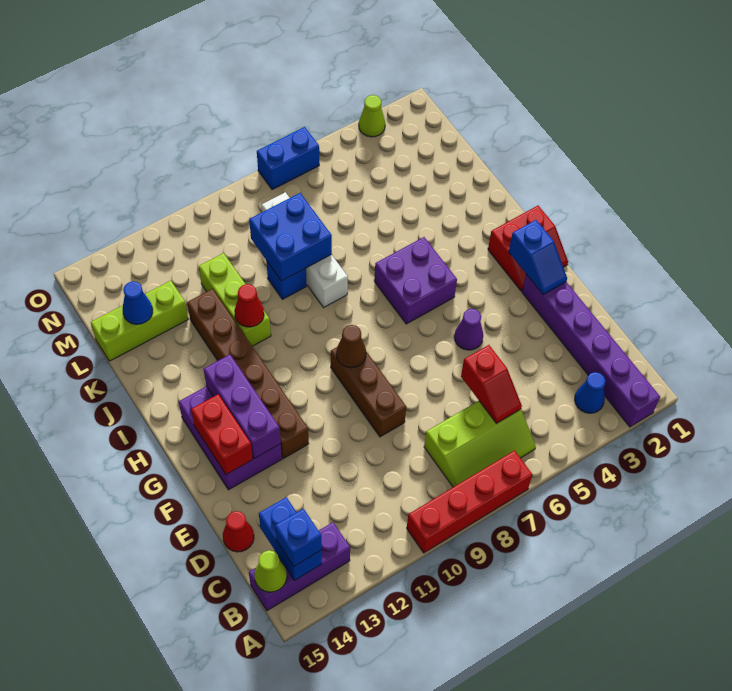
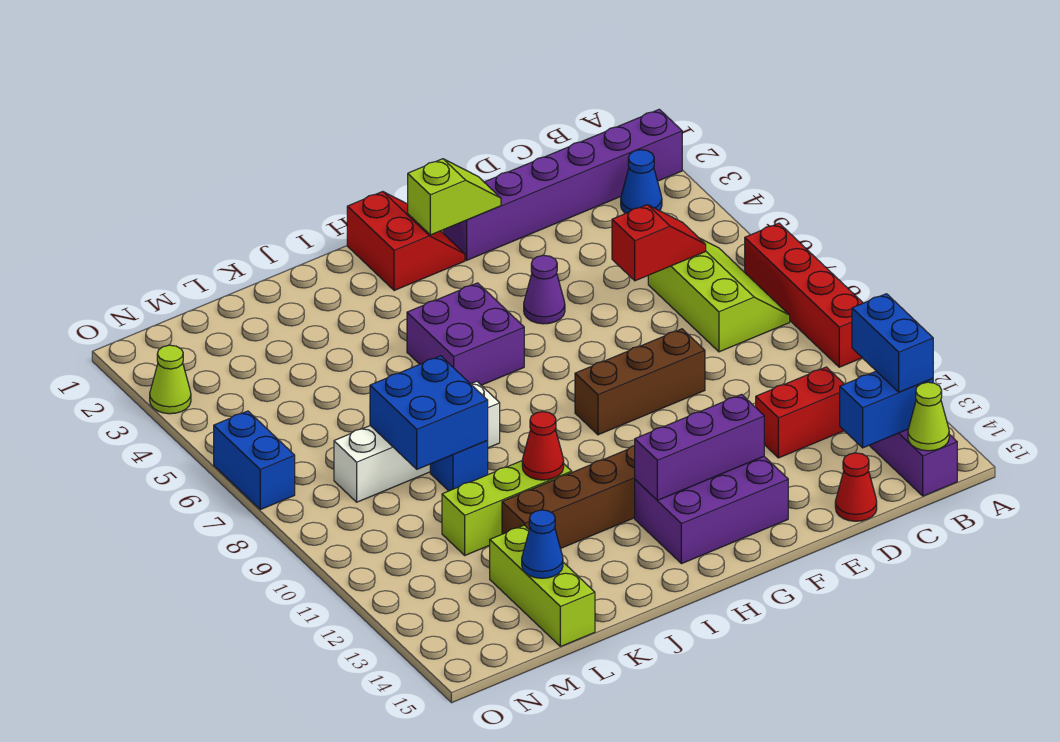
blue brick B14 level 3 -> blue brick B13:B14 level 3
blue slope F2:G2 level 2 top G -> lime slope F2:G2 level 2 top G
red brick F14:G14 level 2 -> red brick C12:D12 level 1
brown cone G9 level 2 -> none

